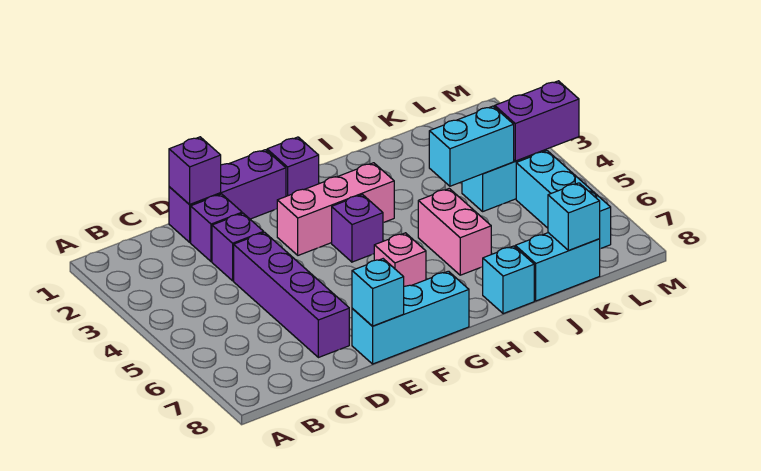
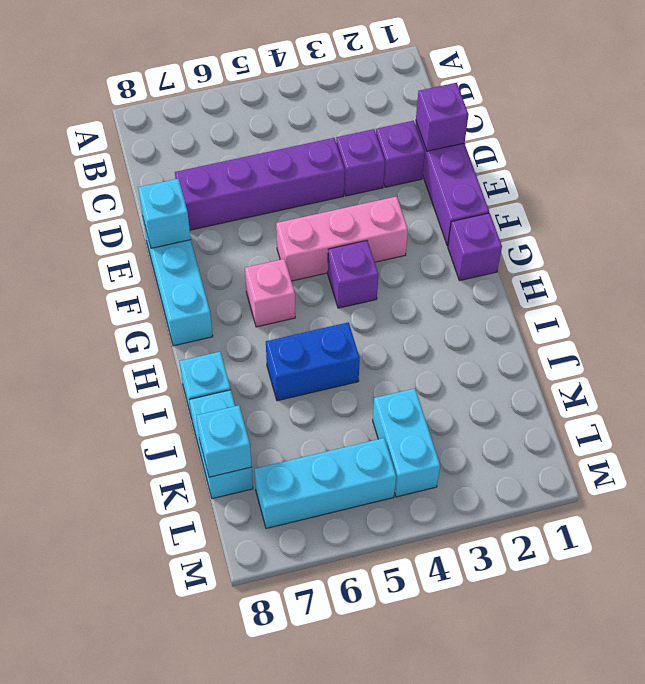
pink brick F3:H3 level 1 -> pink brick F3:F5 level 1
pink brick I5:I6 level 1 -> blue brick I5:I6 level 1
cyan brick J4:K4 level 2 -> none
purple brick L4:M4 level 2 -> none

